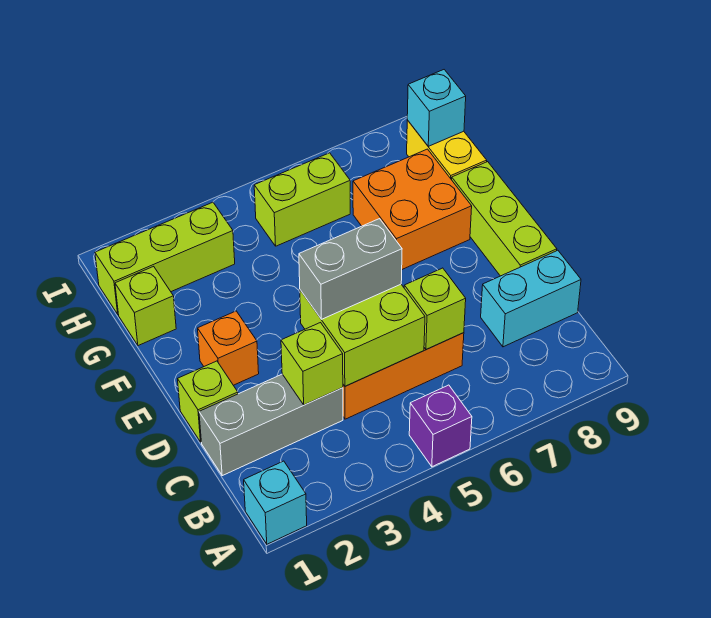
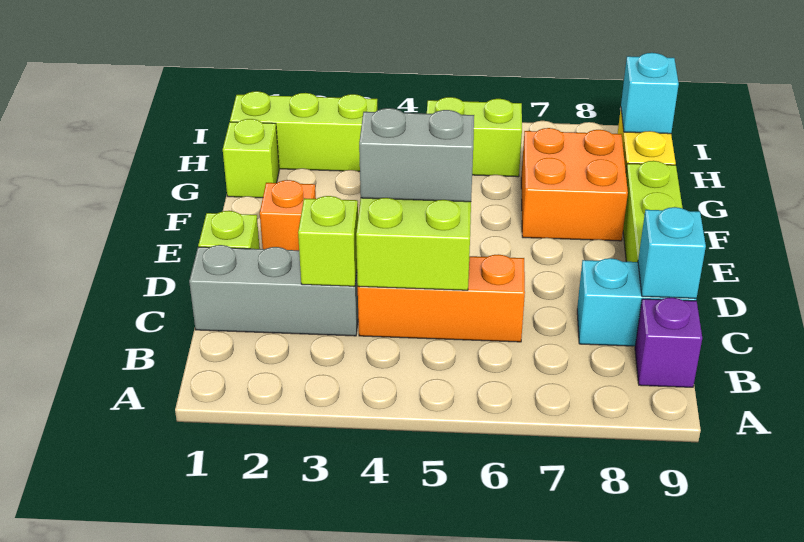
cyan brick A1 level 1 -> cyan brick C9 level 2
purple brick A5 level 1 -> purple brick B9 level 1
lime brick C6 level 2 -> none

